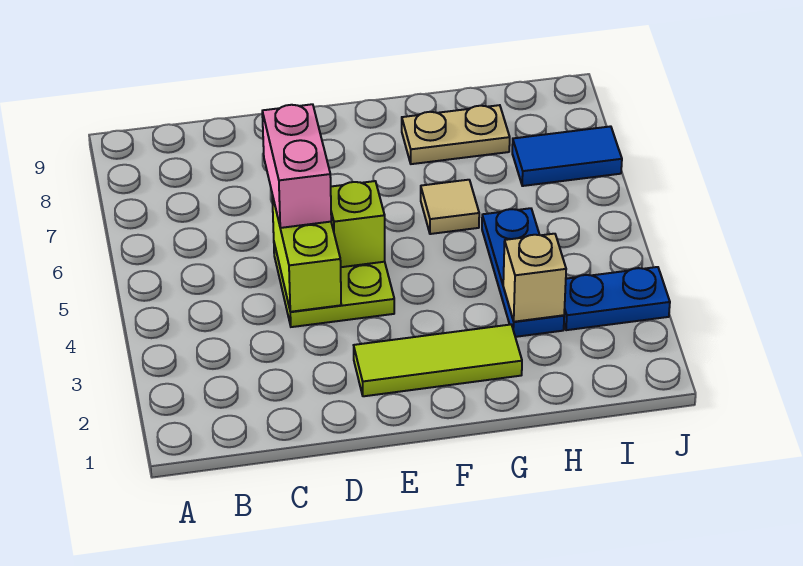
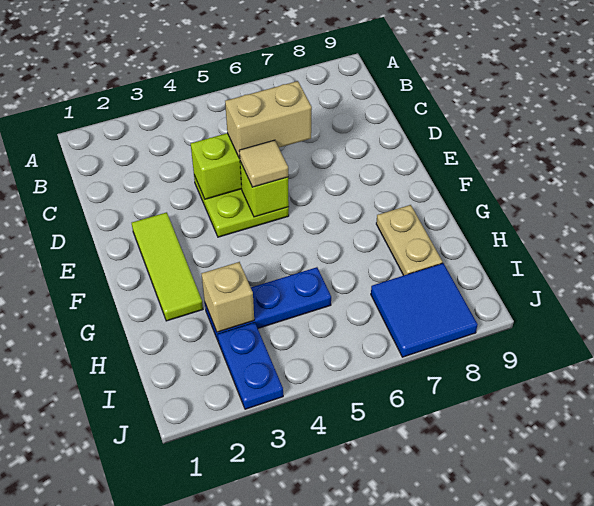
pink brick D5:D6 level 3 -> tan brick D5:D6 level 3
tan tile G6 level 1 -> tan tile E5 level 3
blue tile I7:J7 level 1 -> blue tile I7:J8 level 1

